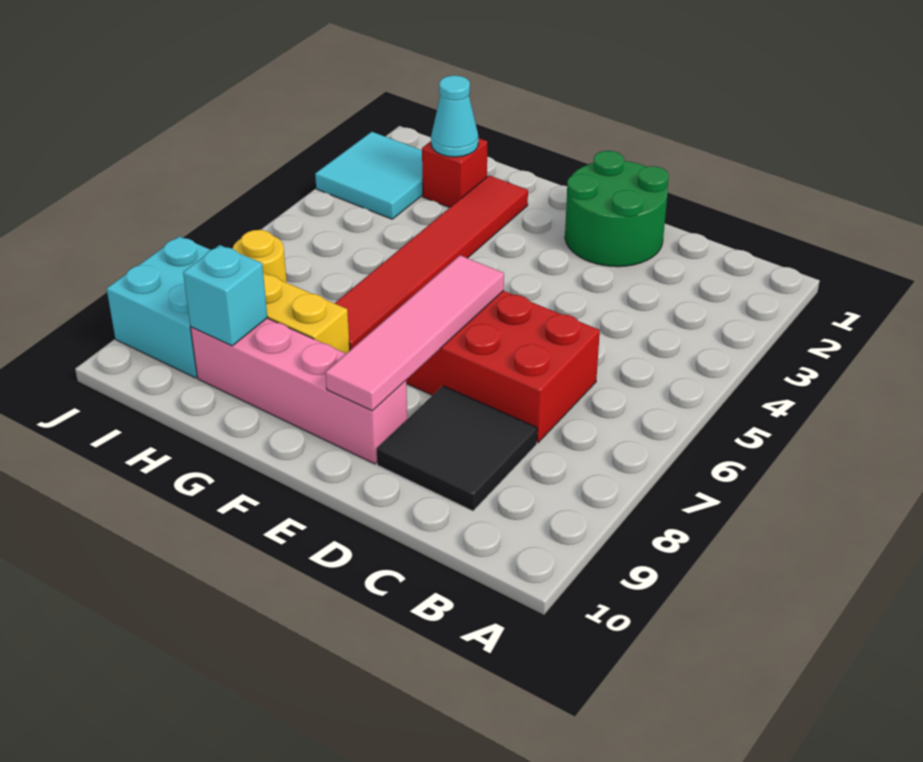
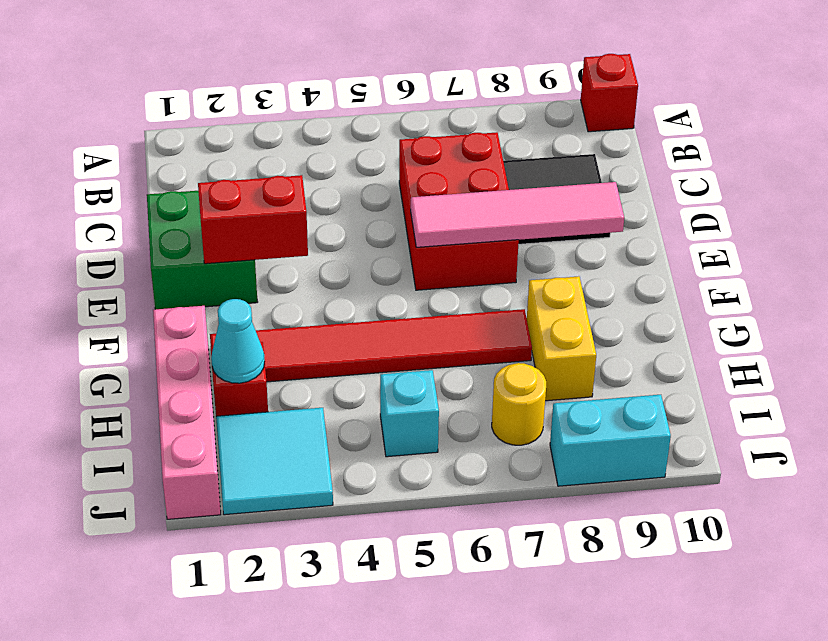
none -> red brick A10 level 1
green round brick D1:E2 level 1 -> green brick D1:E2 level 1
none -> red brick E2:E3 level 2
pink brick E9:H9 level 1 -> pink brick G1:J1 level 1
cyan brick H9 level 2 -> cyan brick I5 level 1
cyan brick I8:J9 level 1 -> cyan brick J8:J9 level 1

